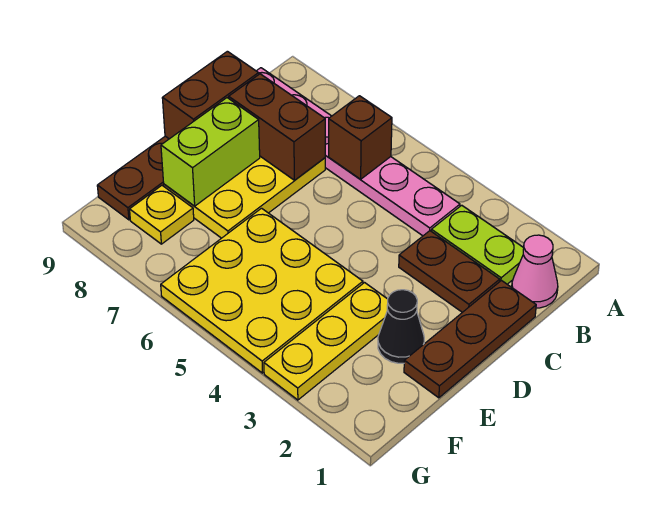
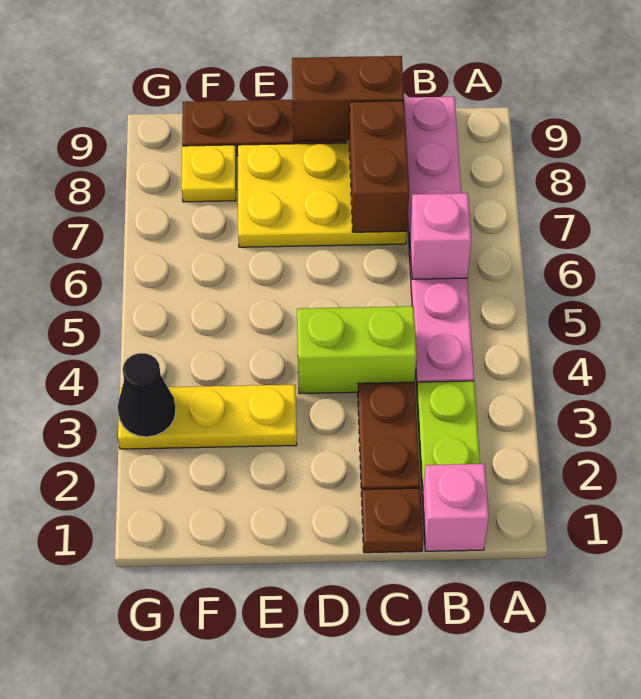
pink cone B1 level 1 -> pink brick B1 level 1
brown brick B6 level 2 -> pink brick B6 level 2
brown plate C1:E1 level 1 -> brown plate C1 level 1
lime brick D8:E8 level 2 -> lime brick C4:D4 level 1
black cone E2 level 1 -> black cone G3 level 2
yellow plate E4:G6 level 1 -> none

